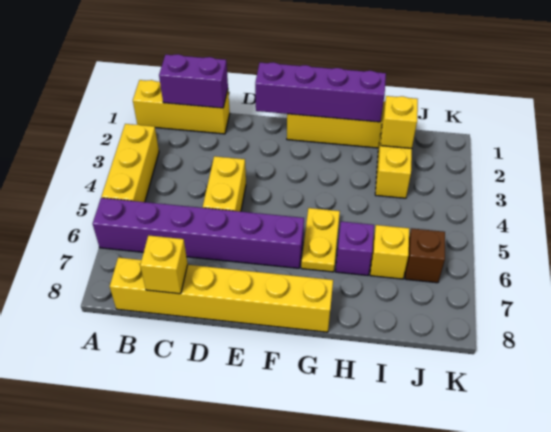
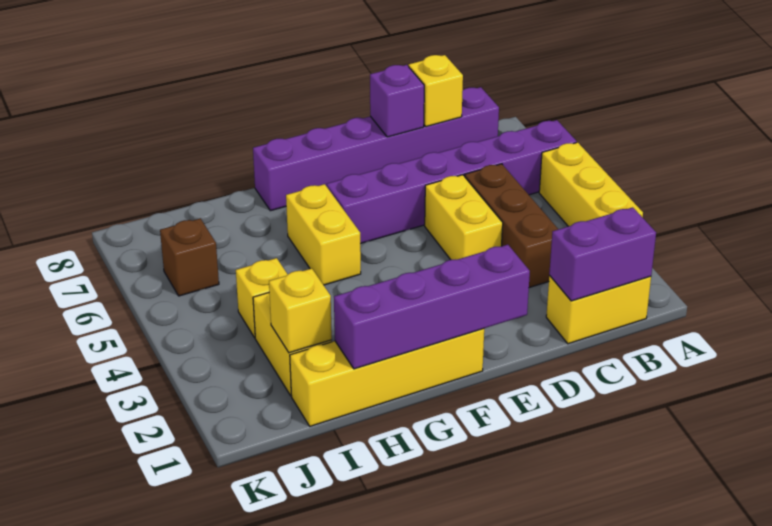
yellow brick A1:C1 level 1 -> yellow brick B1:C1 level 1
yellow brick B8:G8 level 1 -> purple brick B8:G8 level 1
none -> brown brick C3:C5 level 1
yellow plate G5:G6 level 1 -> yellow brick G5:G6 level 1
purple brick H6 level 1 -> purple brick D8 level 2
yellow brick I6 level 1 -> yellow brick I4 level 1

